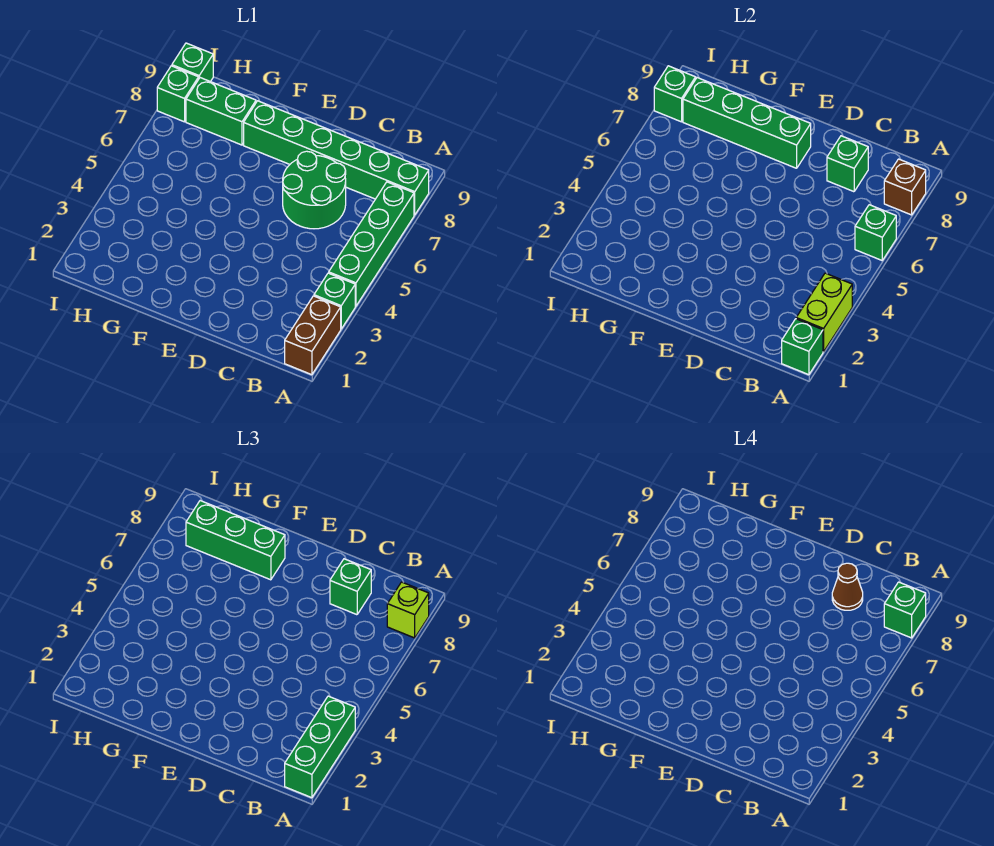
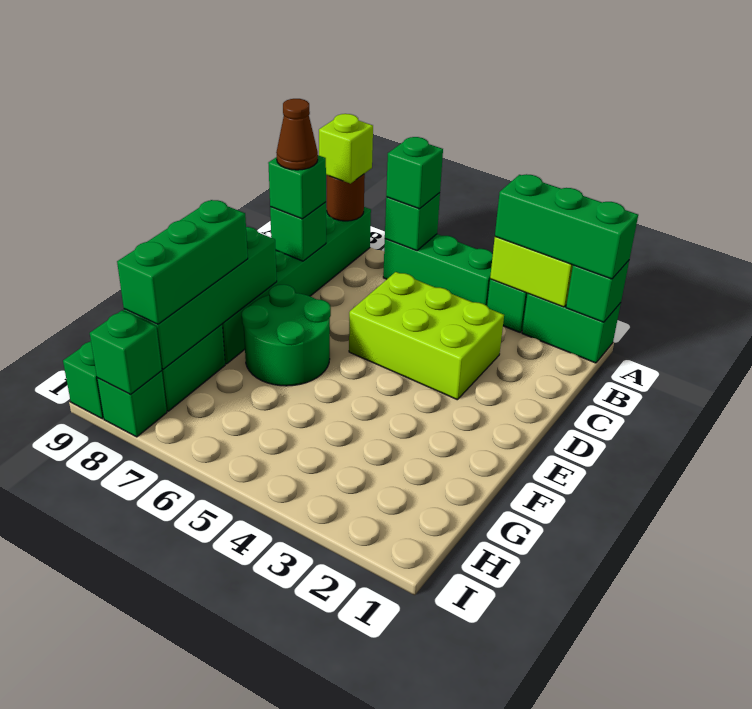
brown brick A1:A2 level 1 -> green brick A1:A2 level 1
green brick A4:A7 level 1 -> green brick A4:A6 level 1
brown brick A8 level 2 -> brown round brick A8 level 2
green brick A8 level 4 -> green brick A6 level 3
none -> lime brick C3:D5 level 1
green round brick C6:D7 level 1 -> green round brick E6:F7 level 1

